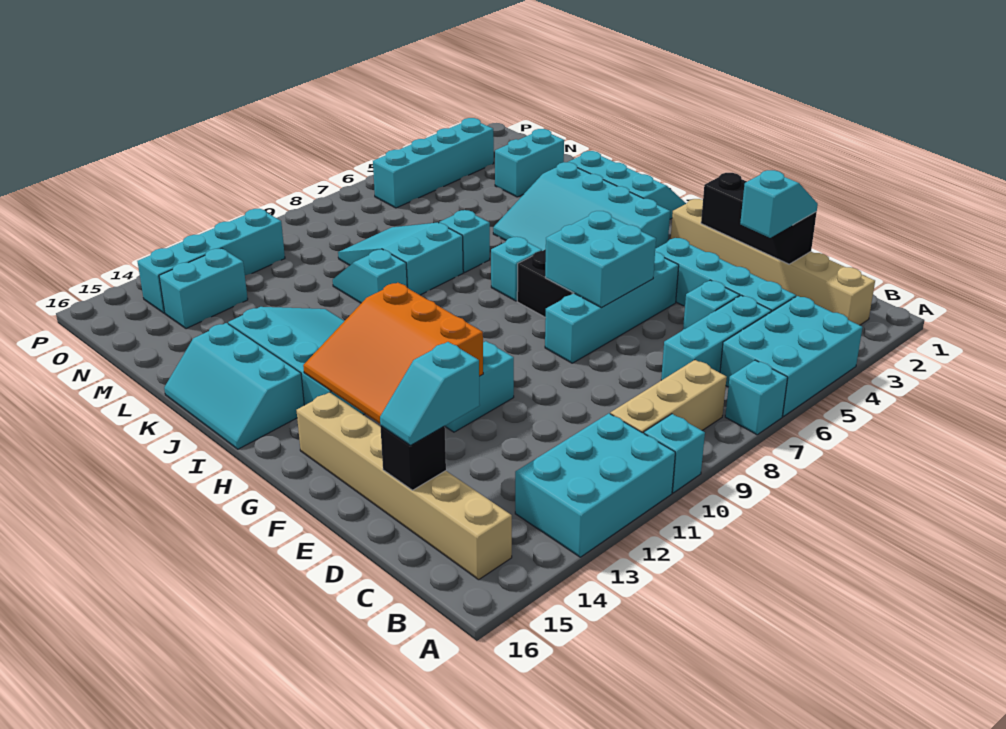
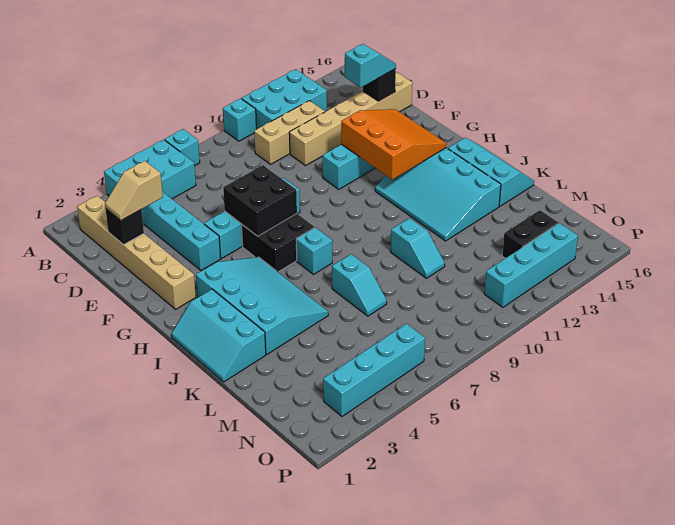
tan brick B8:B10 level 1 -> tan brick C10:C12 level 1
tan brick B15:G15 level 1 -> tan brick D11:D16 level 1
cyan brick C5:C7 level 1 -> none
black brick D2:F2 level 2 -> black brick D2 level 2
cyan slope D2:D3 level 3 top 3 -> tan slope D2:D3 level 3 top 3
cyan brick D5 level 1 -> none
cyan brick F6:G7 level 2 -> black brick F6:G7 level 2
cyan slope K8:M9 level 1 top K -> none
cyan brick M2:M3 level 1 -> none
cyan brick N13:N14 level 1 -> black brick N13:N14 level 1

